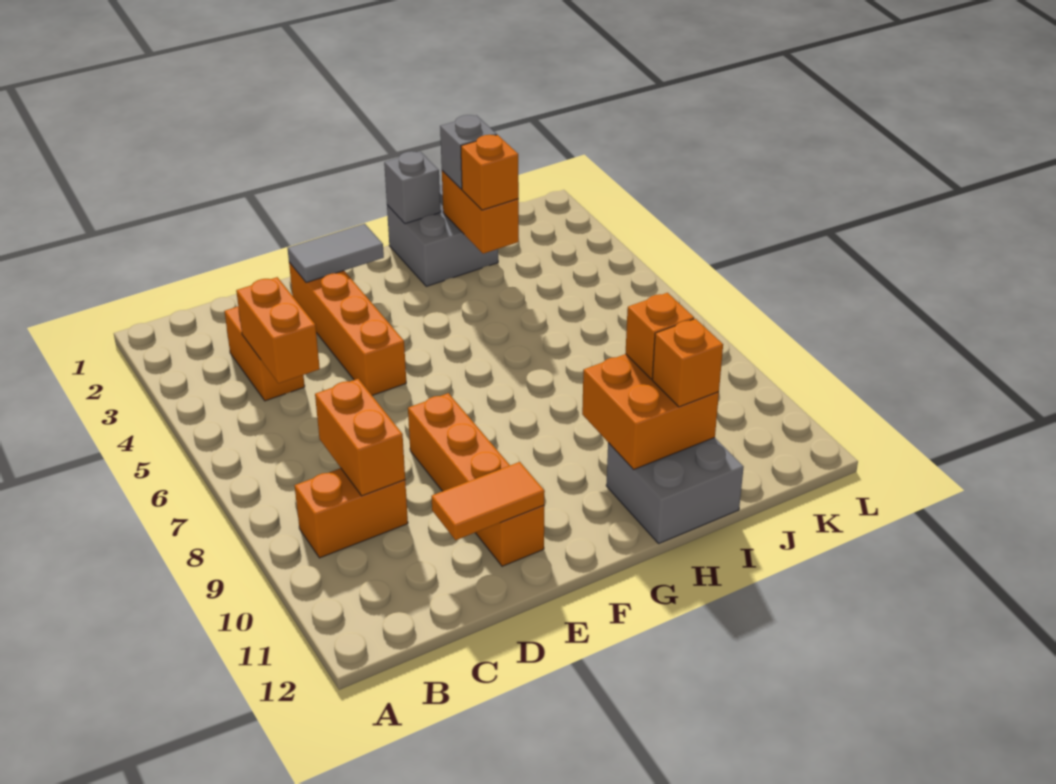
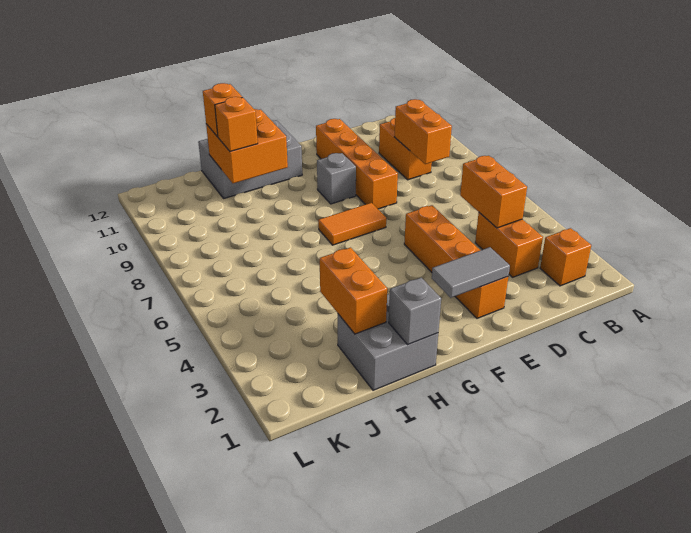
orange brick B9:C9 level 1 -> orange brick C9:C10 level 1
orange tile D11:E11 level 2 -> orange tile F7:G7 level 1
grey brick H11:I12 level 1 -> grey brick G11:I12 level 1
grey brick I2 level 3 -> grey brick F9 level 1
orange brick I3 level 3 -> orange brick B2 level 1

